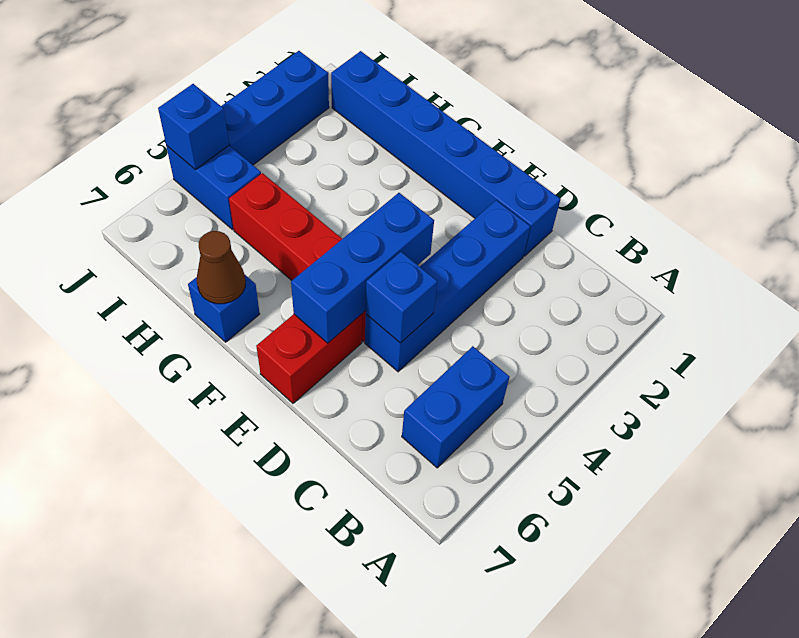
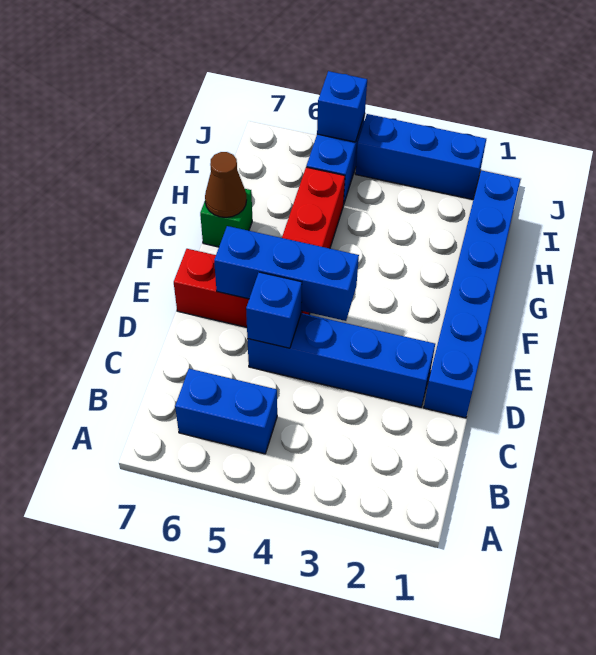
blue brick G7 level 1 -> green brick G7 level 1

